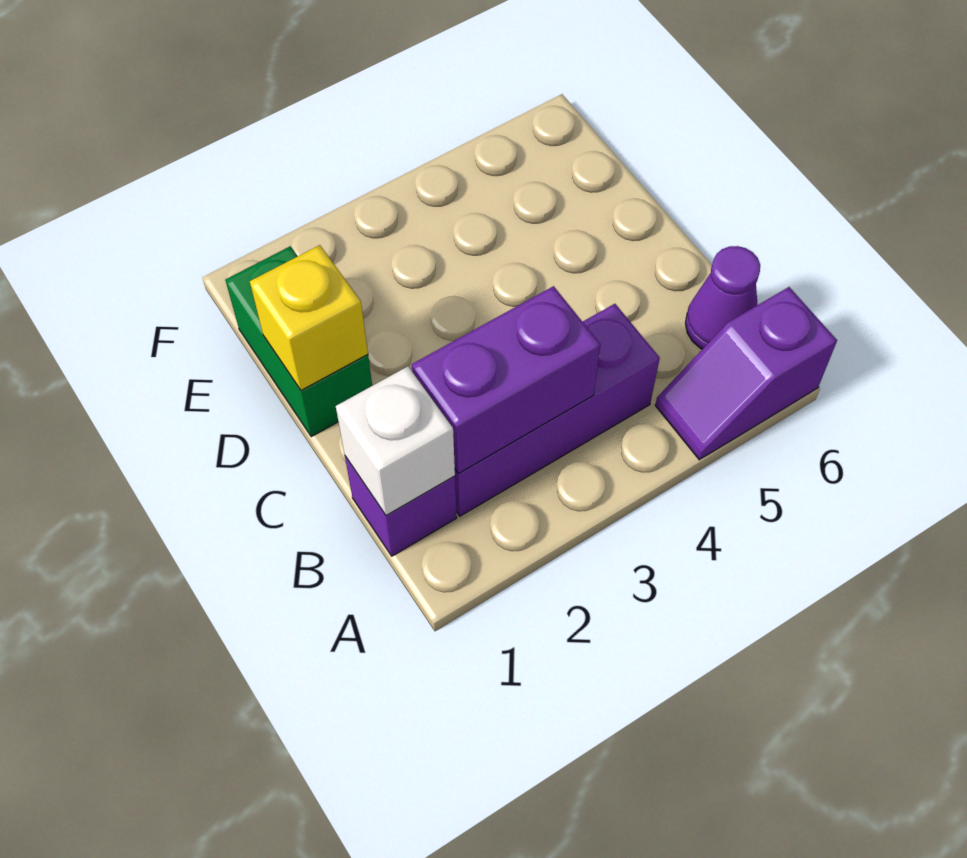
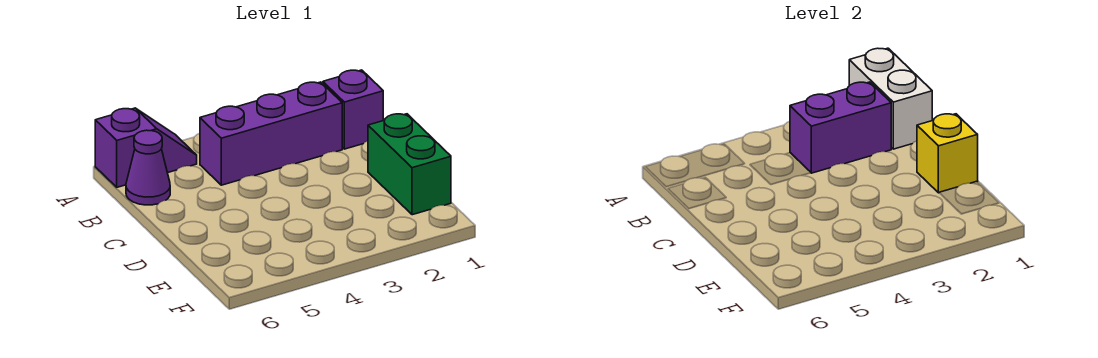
white brick B1 level 2 -> white brick A1:B1 level 2

